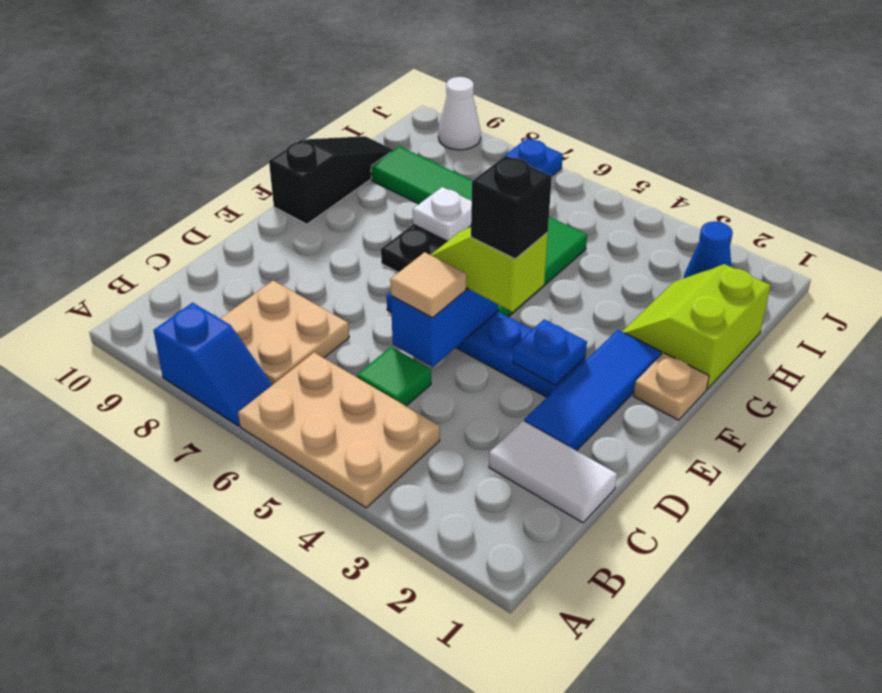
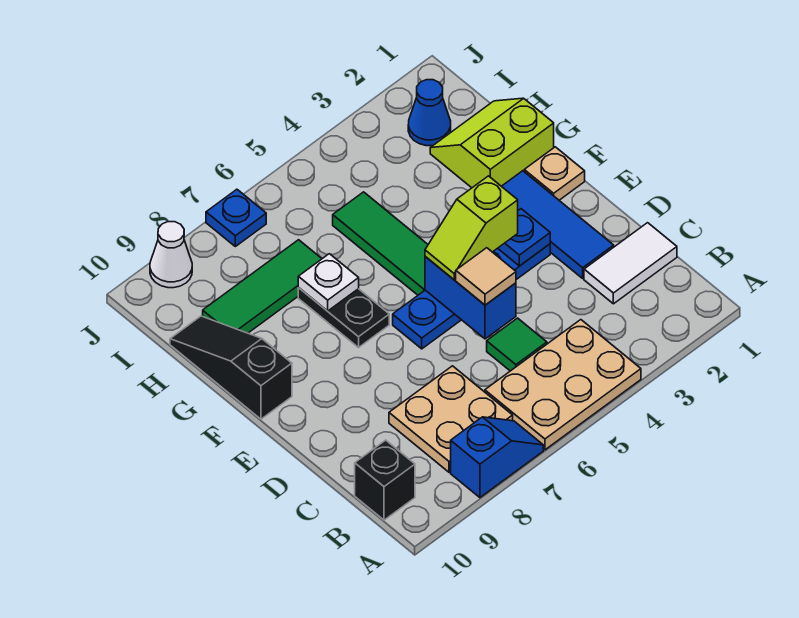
black brick E4 level 4 -> black brick B10 level 1
lime slope G1:H2 level 1 top 1 -> lime slope G1:H2 level 1 top G

